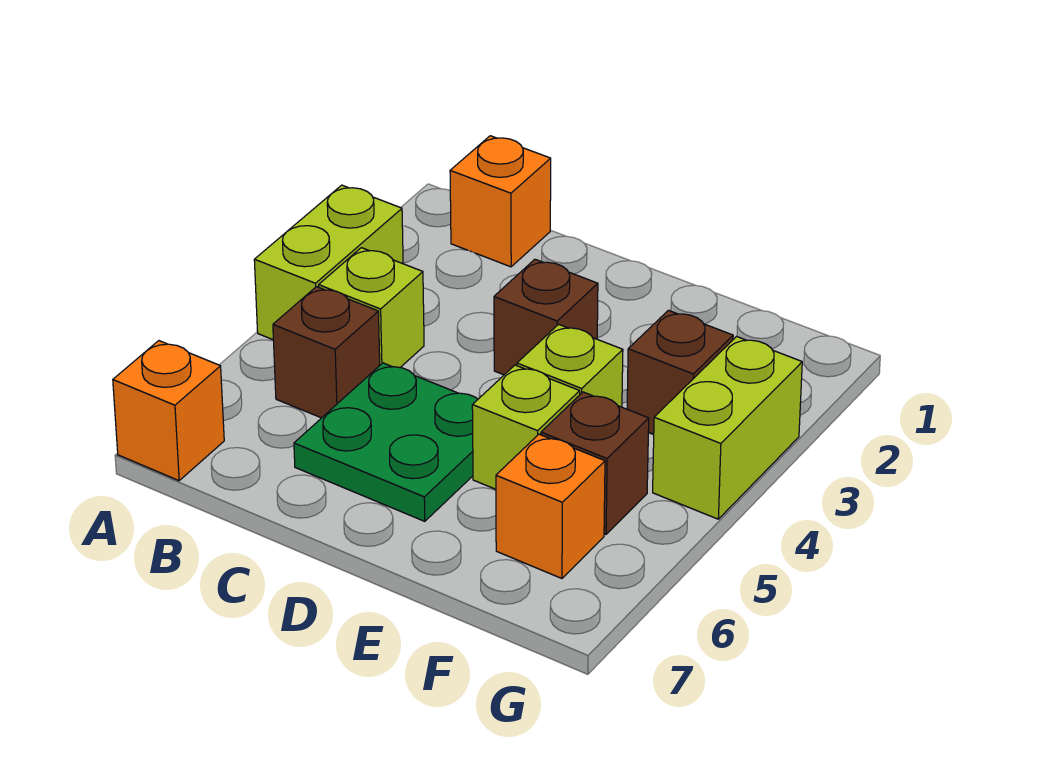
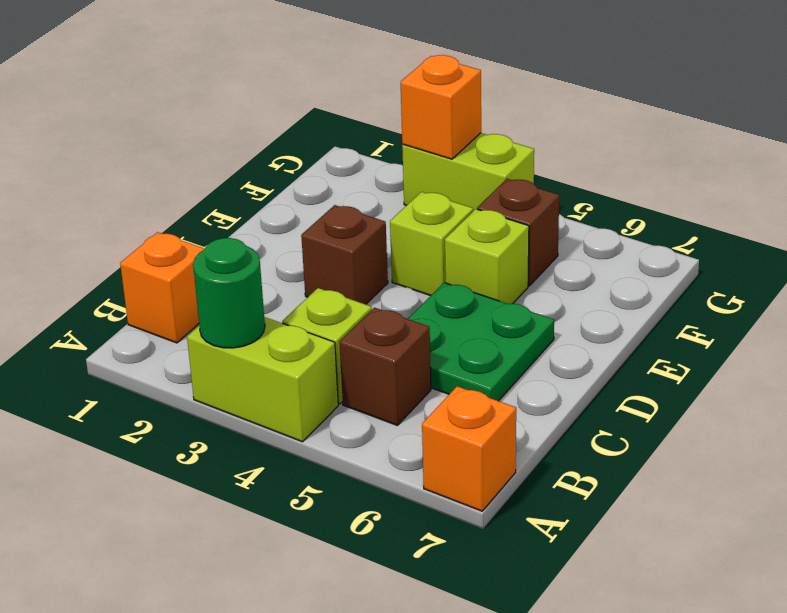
none -> green round brick A3 level 2
brown brick F3 level 1 -> none
orange brick F6 level 1 -> orange brick G3 level 2

